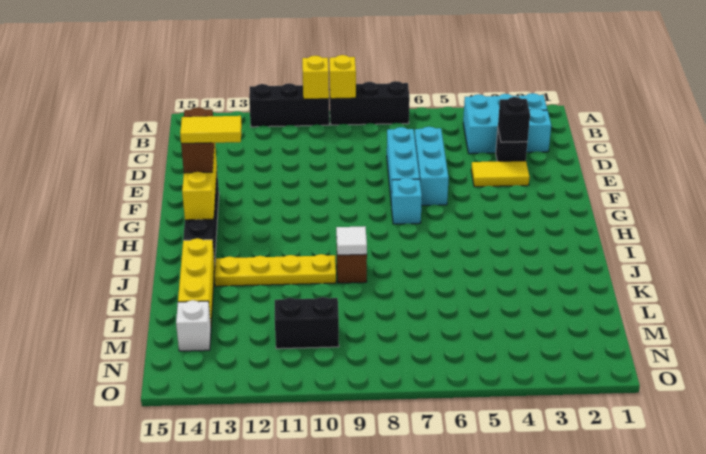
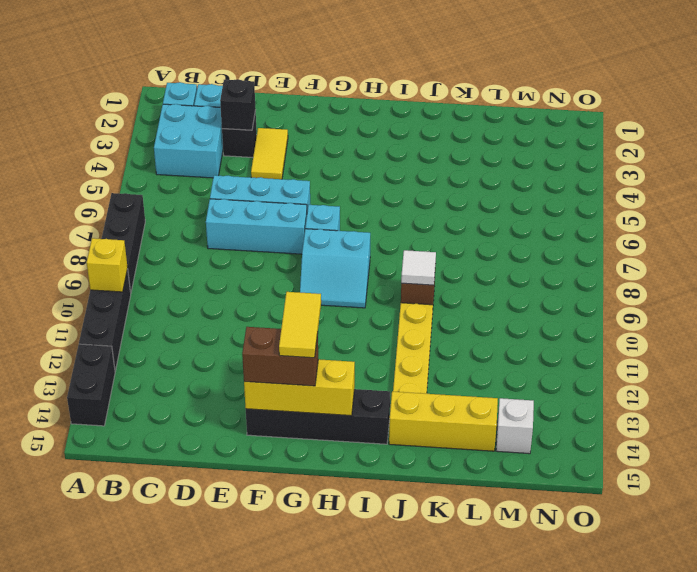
yellow brick A9 level 2 -> none
none -> cyan slope G8:H9 level 1 top 8
black brick M10:M11 level 1 -> black brick A13:A14 level 1

